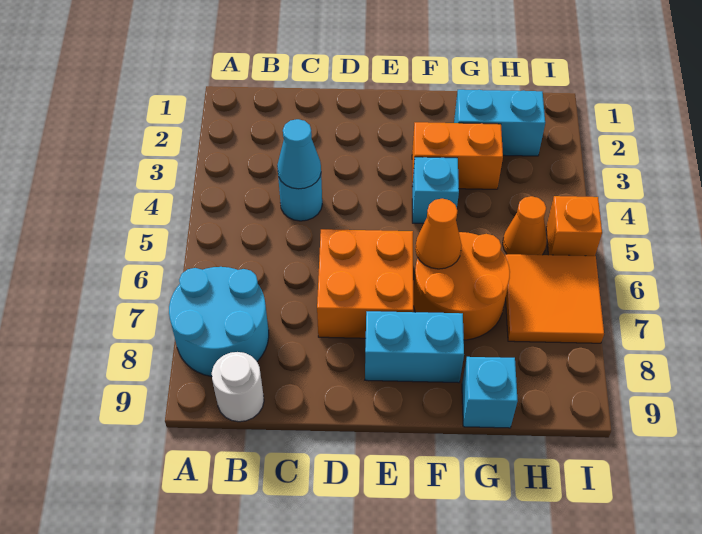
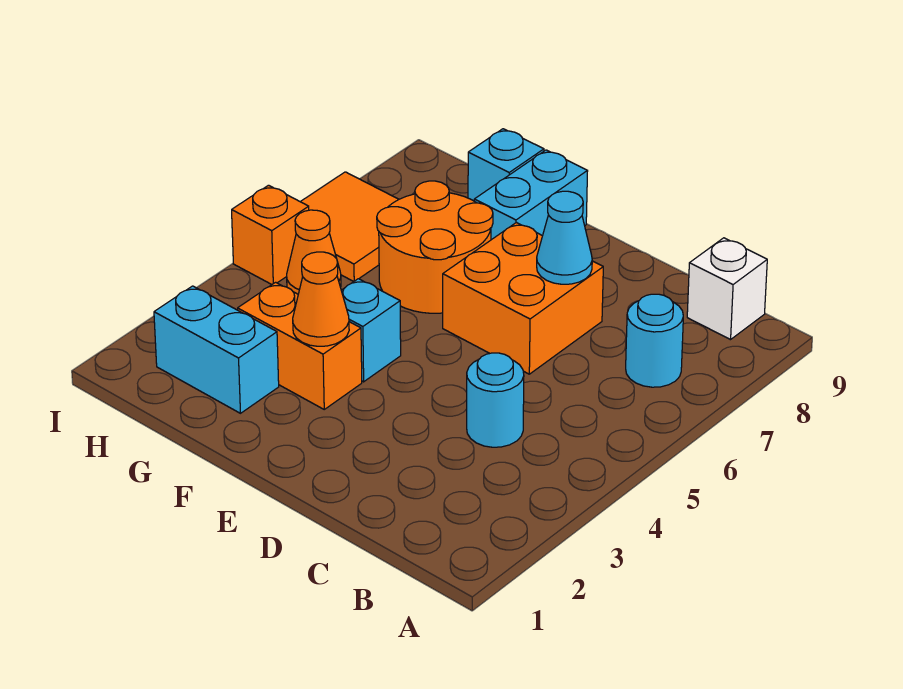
cyan round brick A7:B8 level 1 -> cyan round brick B7 level 1
white round brick B9 level 1 -> white brick B9 level 1
cyan cone C4 level 2 -> cyan cone D7 level 2
cyan brick E8:F8 level 1 -> cyan brick F8:F9 level 1
orange cone F6 level 2 -> orange cone F3 level 2

